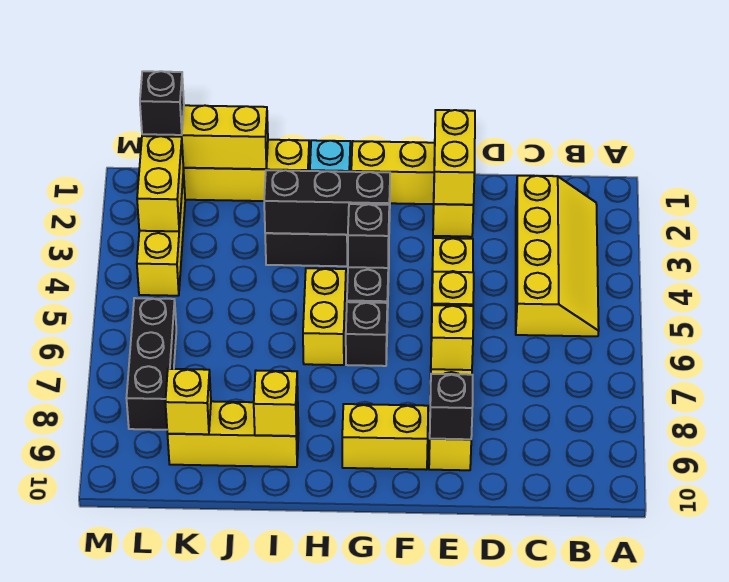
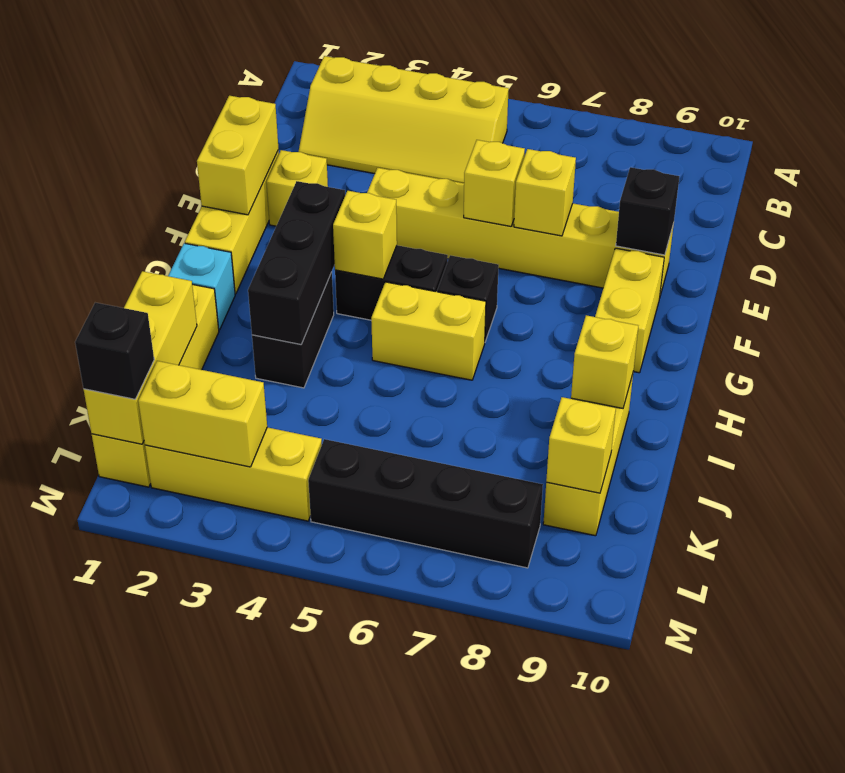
yellow slope B2:C5 level 1 top C -> yellow slope B2:C5 level 1 top B
yellow brick E1:E2 level 2 -> yellow brick E1:F1 level 2
black brick G4 level 2 -> yellow brick G4 level 2
black brick L6:L8 level 1 -> black brick L5:L8 level 1

